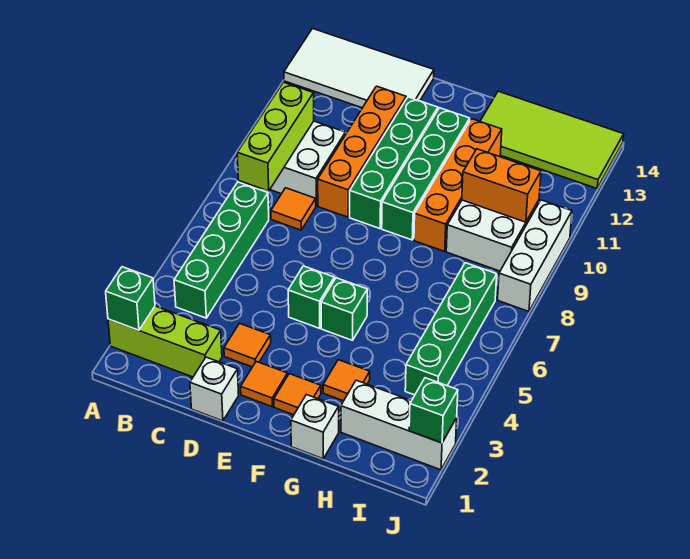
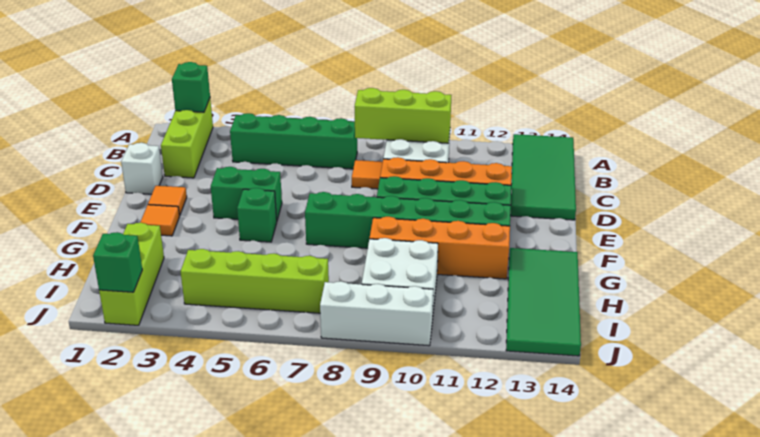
white tile A13:D14 level 1 -> green tile A13:D14 level 1
orange tile D3 level 1 -> none
green brick E5 level 1 -> green brick E4:E5 level 1
green brick F9:F12 level 1 -> green brick F7:F12 level 1
white brick G1 level 1 -> none
orange tile G3 level 1 -> none
lime tile G13:J14 level 1 -> green tile G13:J14 level 1
white brick H2:J2 level 1 -> lime brick H2:J2 level 1
orange brick H10:I10 level 2 -> none
green brick I4:I7 level 1 -> lime brick I4:I7 level 1

